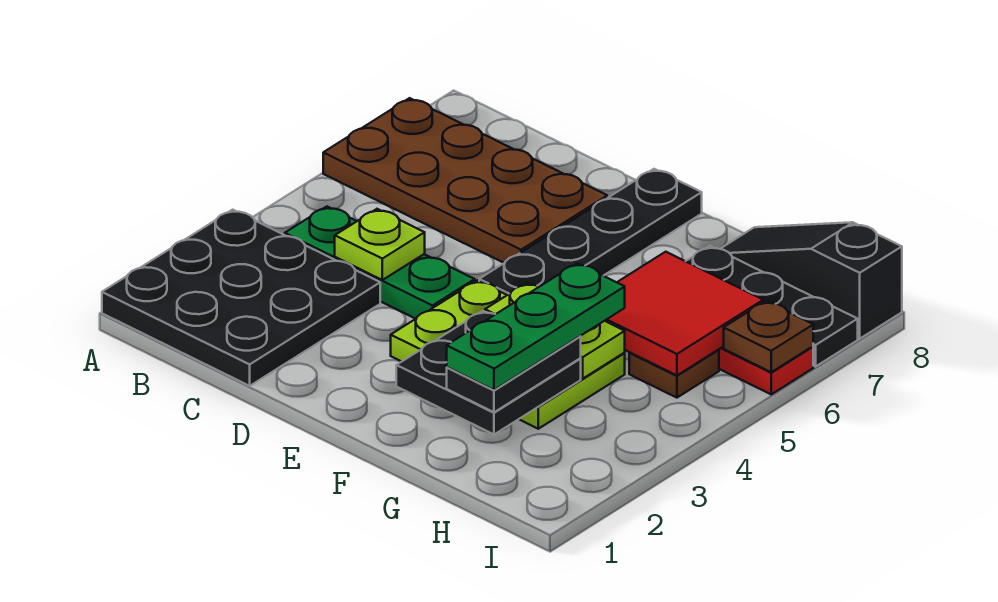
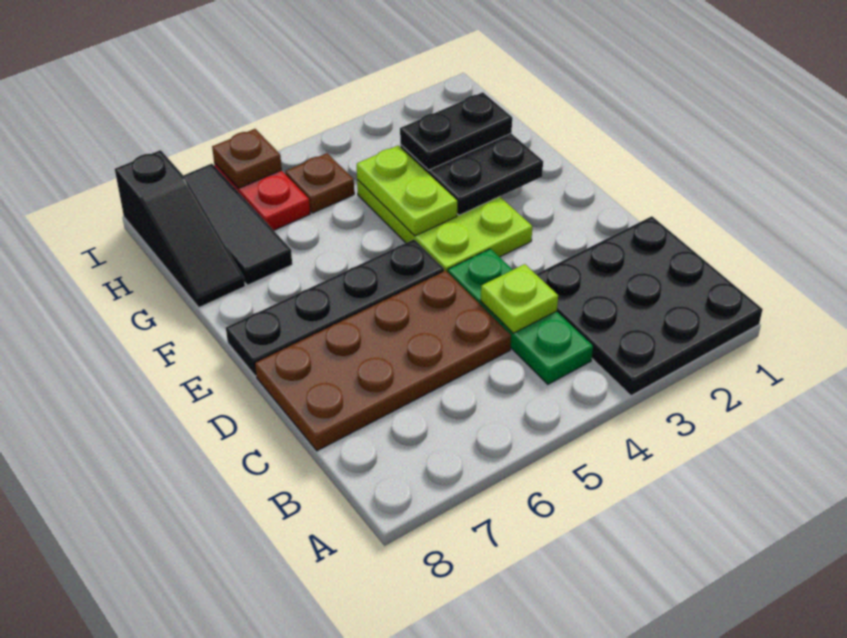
brown plate A6:D7 level 1 -> brown plate C5:D8 level 1
green plate G2:G4 level 4 -> none
red tile G5:H6 level 2 -> none
black plate G7:I7 level 1 -> black tile G7:I7 level 1

